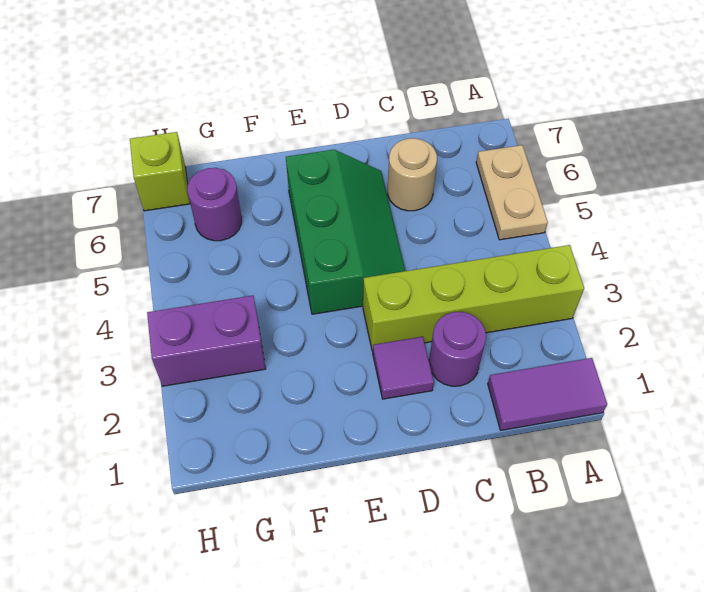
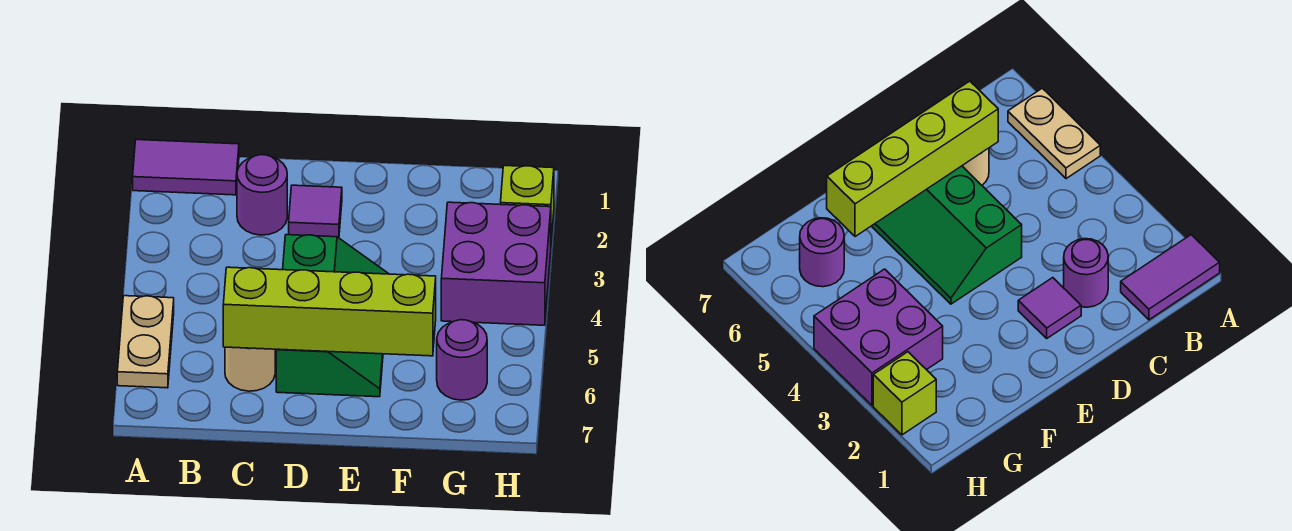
lime brick A3:D3 level 1 -> lime brick C6:F6 level 2
green slope D4:E6 level 1 top E -> green slope D4:E6 level 1 top D
purple brick G3:H3 level 1 -> purple brick G3:H4 level 1
lime brick H7 level 1 -> lime brick H2 level 1

